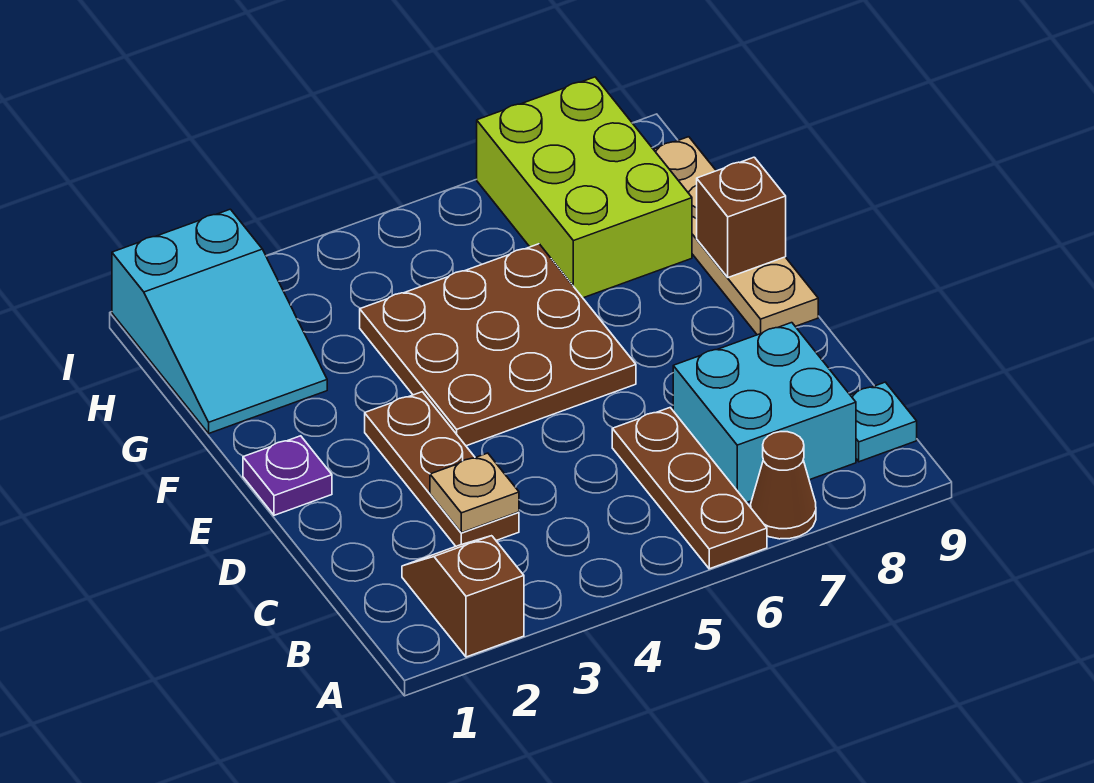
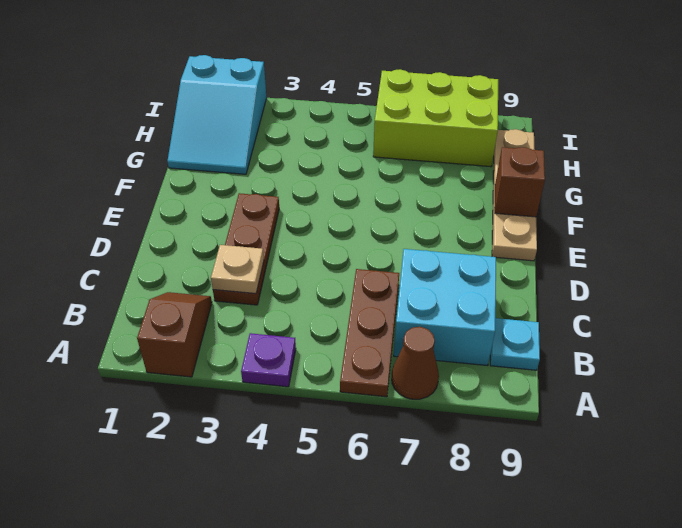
purple plate E1 level 1 -> purple plate A4 level 1
brown plate E4:G6 level 1 -> none
lime brick G7:I8 level 1 -> lime brick H6:I8 level 1

